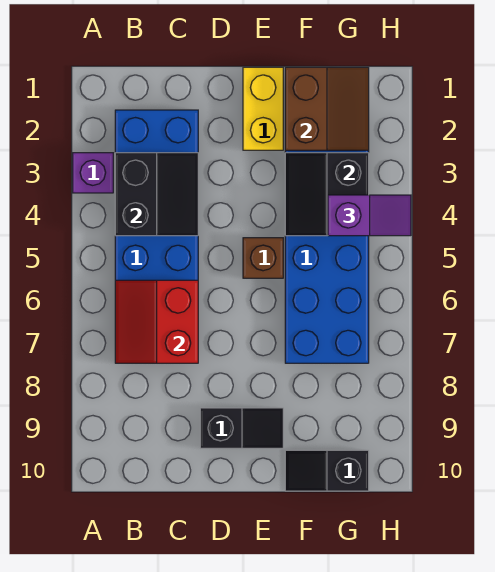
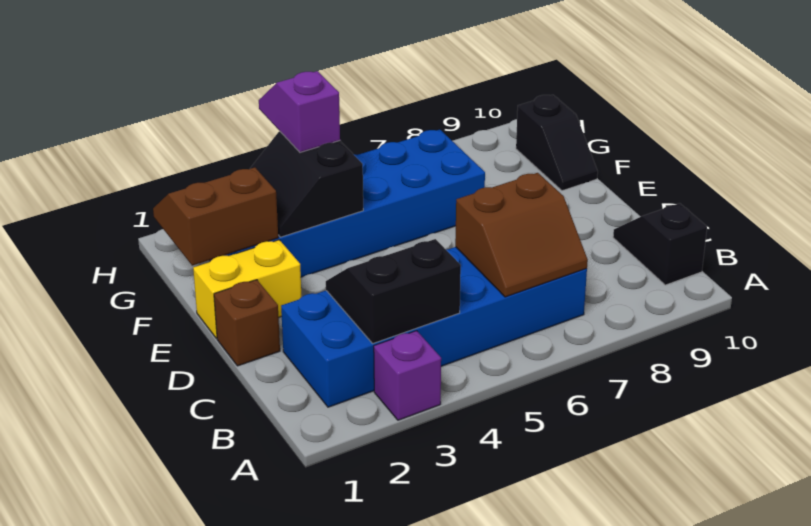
red slope B6:C7 level 2 top C -> brown slope B6:C7 level 2 top C
black slope D9:E9 level 1 top D -> black slope B10:C10 level 1 top B
brown brick E5 level 1 -> brown brick D1 level 1
black slope F3:G4 level 2 top G -> black slope F3:G4 level 2 top 4

